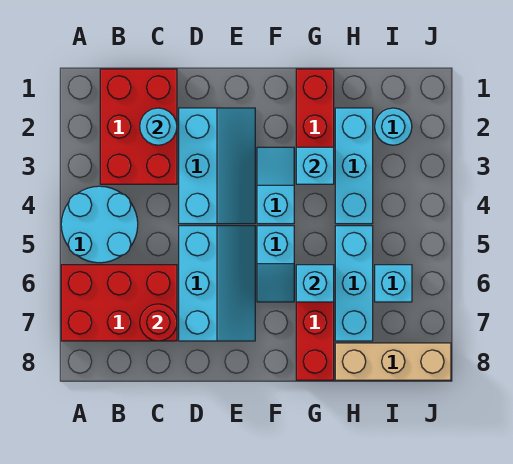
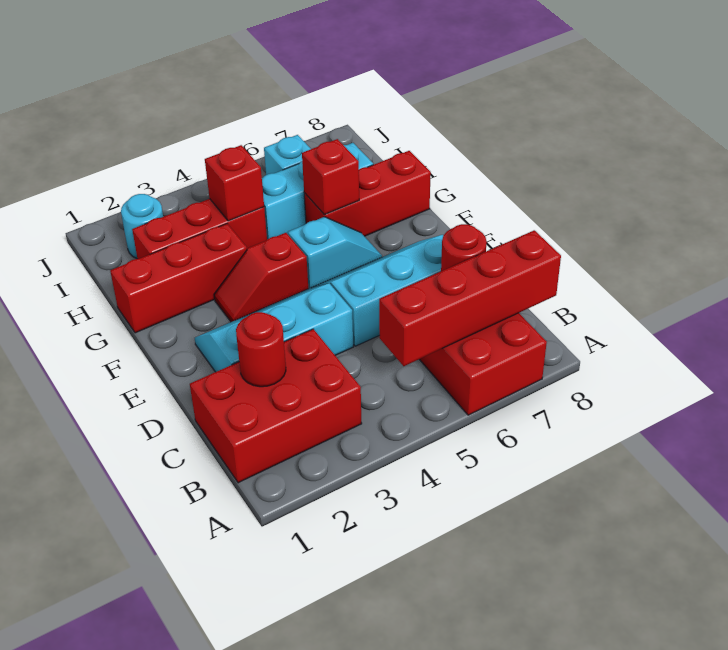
cyan round brick A4:B5 level 1 -> none
none -> red brick B5:B8 level 2
cyan round brick C2 level 2 -> red round brick C2 level 2
cyan slope F3:F4 level 1 top 4 -> red slope F3:F4 level 1 top 4
cyan brick G3 level 2 -> none
cyan brick G6 level 2 -> red brick G6 level 2
cyan brick H2:H4 level 1 -> red brick H2:H4 level 1
none -> red brick H4 level 2
tan brick H8:J8 level 1 -> none

